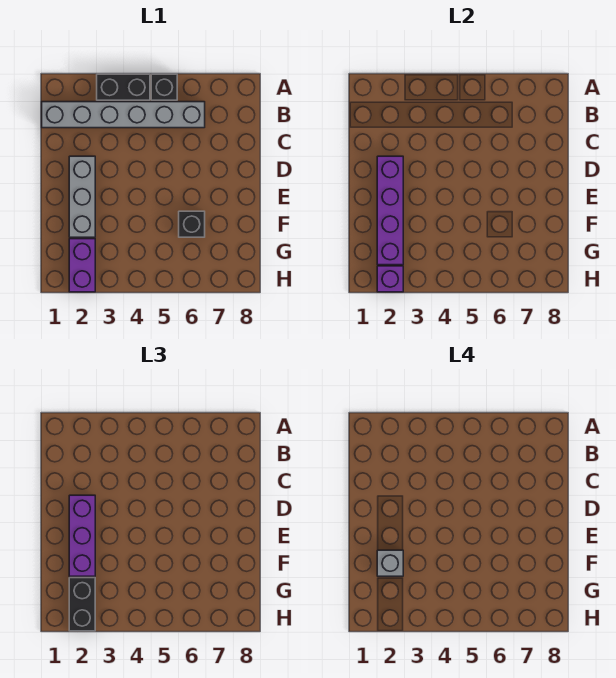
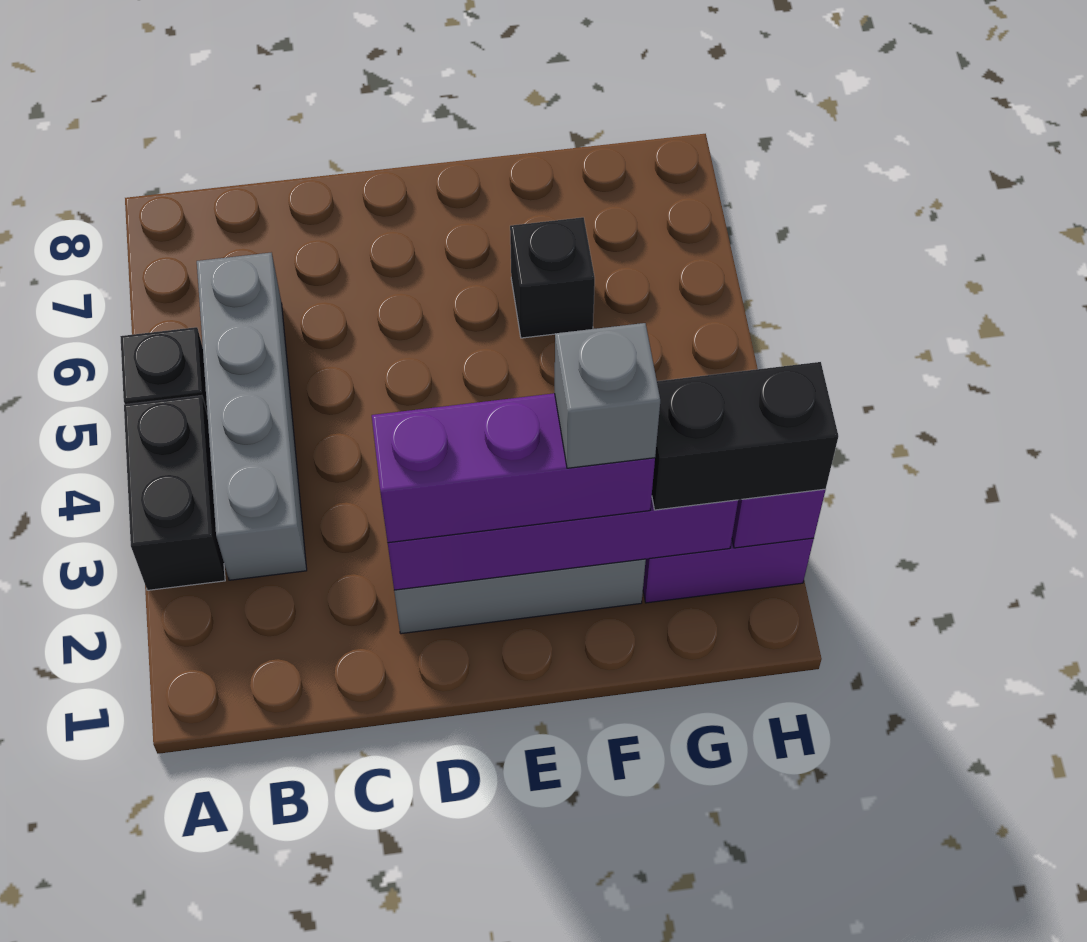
grey brick B1:B6 level 1 -> grey brick B3:B6 level 1

